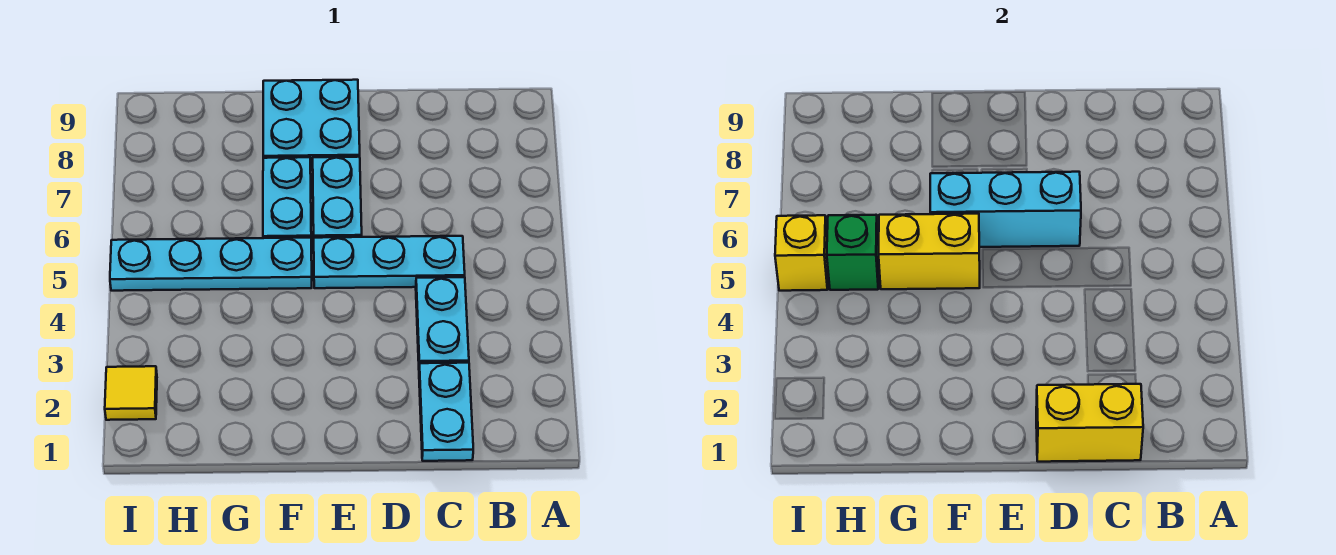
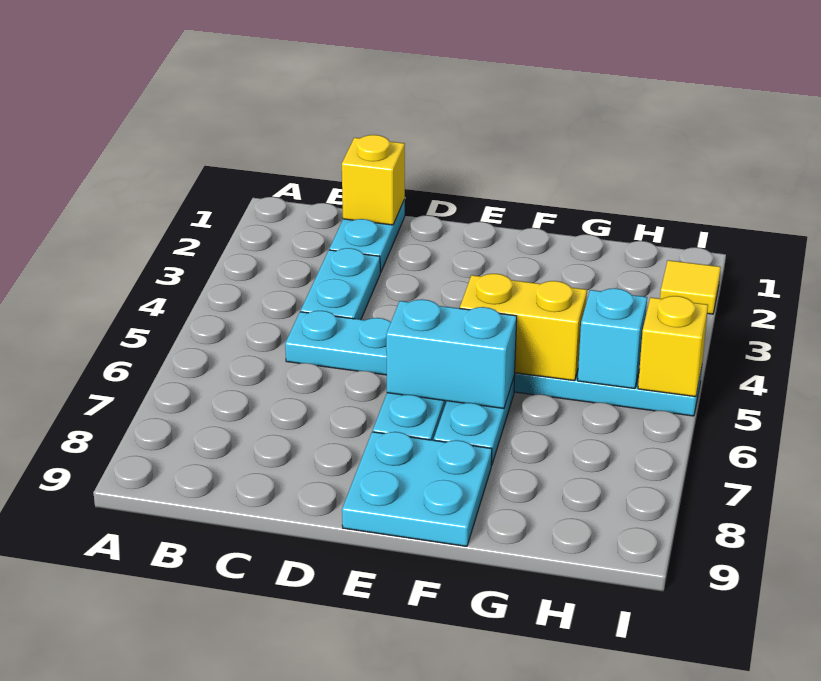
yellow brick C1:D1 level 2 -> yellow brick C1 level 2
cyan brick D6:F6 level 2 -> cyan brick E6:F6 level 2
green brick H5 level 2 -> cyan brick H5 level 2

